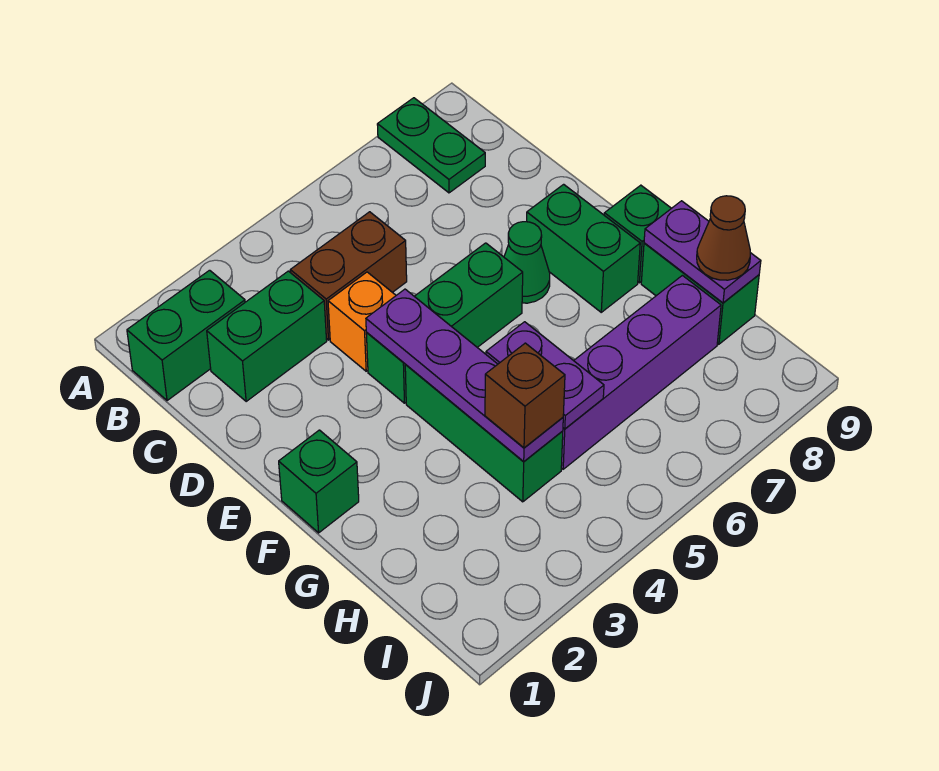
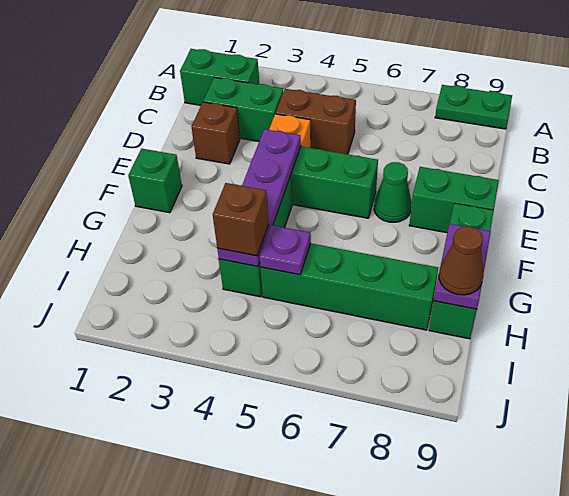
green plate A8:B8 level 1 -> green plate A8:A9 level 1
none -> brown brick D2 level 1
green brick E8:F8 level 1 -> green brick E8:E9 level 1
purple plate G5:H5 level 2 -> purple plate H5 level 2
purple brick H5:H8 level 1 -> green brick H5:H8 level 1

